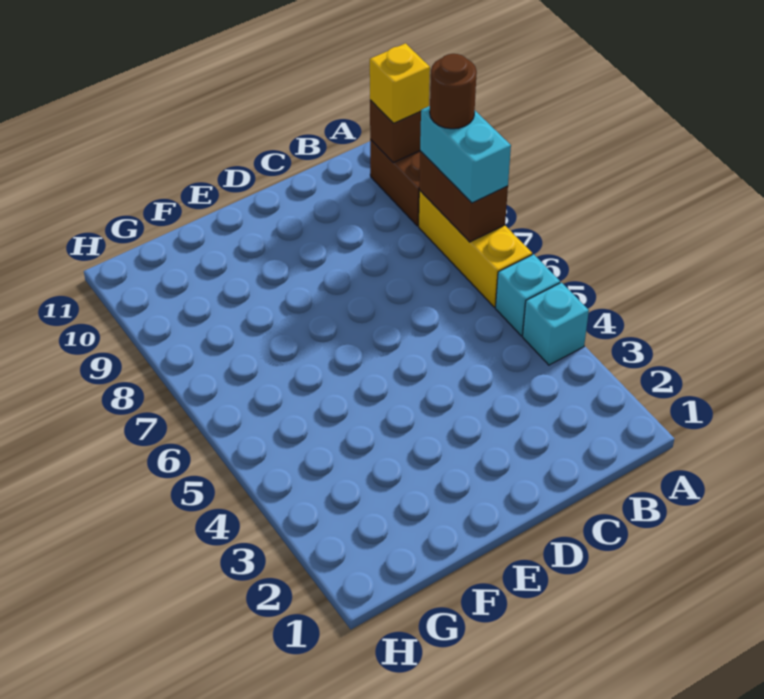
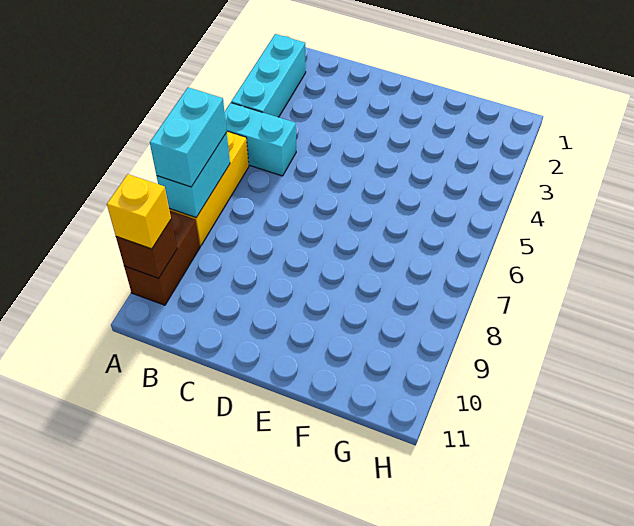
cyan brick A4 level 1 -> cyan brick A2:A4 level 1
cyan brick A5 level 1 -> cyan brick A5:B5 level 1
brown brick A7:A8 level 2 -> cyan brick A7:A8 level 2
brown round brick A8 level 4 -> none

